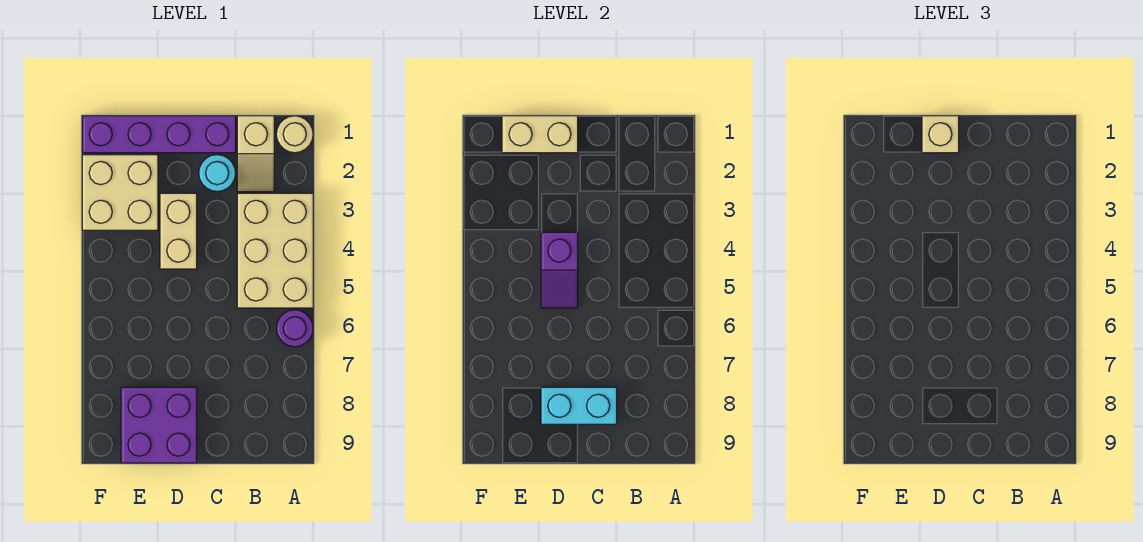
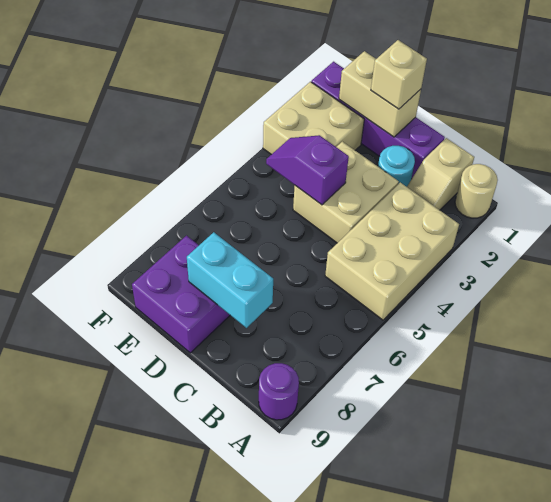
purple round brick A6 level 1 -> purple round brick A9 level 1
tan brick D3:D4 level 1 -> tan brick C3:D4 level 1
purple slope D4:D5 level 2 top 4 -> purple slope D4:E4 level 2 top D

